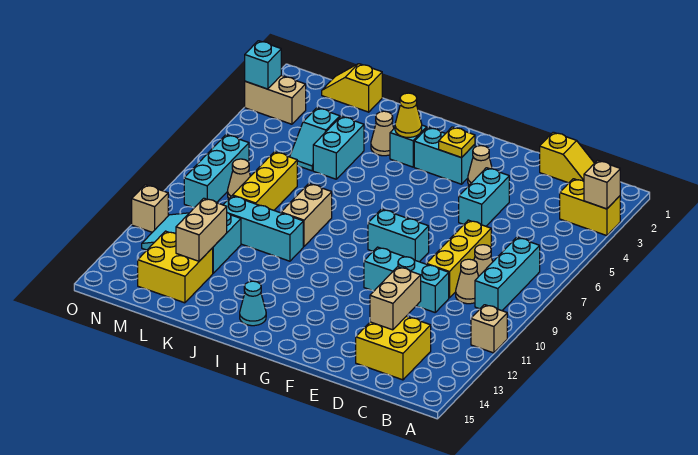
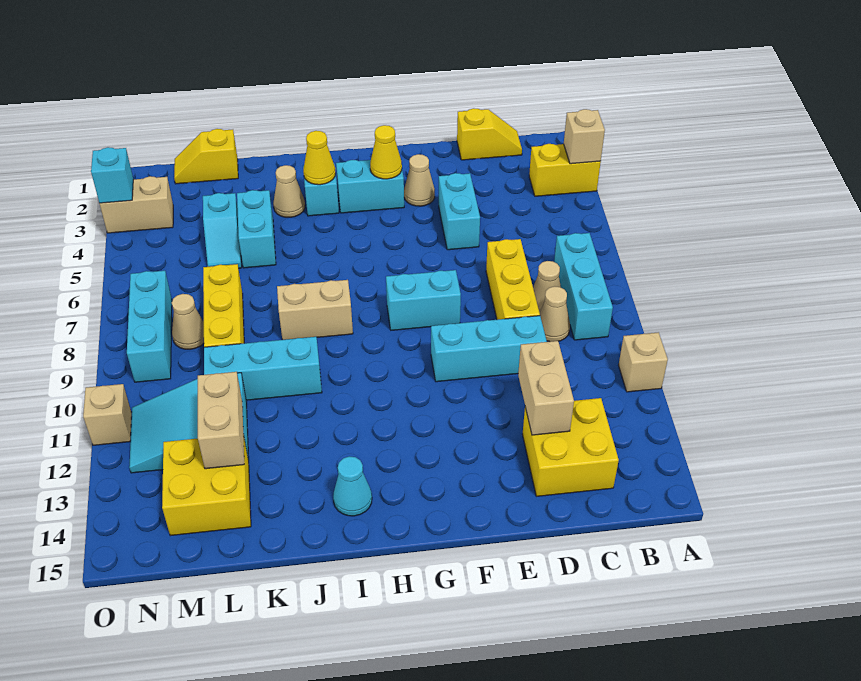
yellow plate G3 level 2 -> yellow cone G3 level 2
tan brick J8:J9 level 1 -> tan brick I8:J8 level 1

